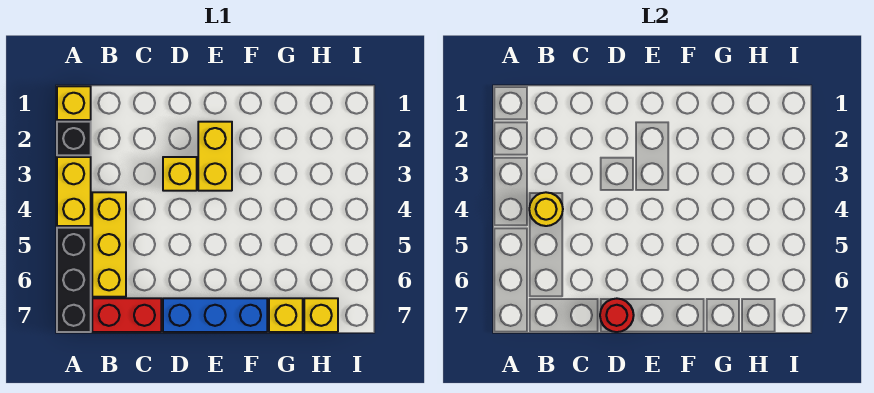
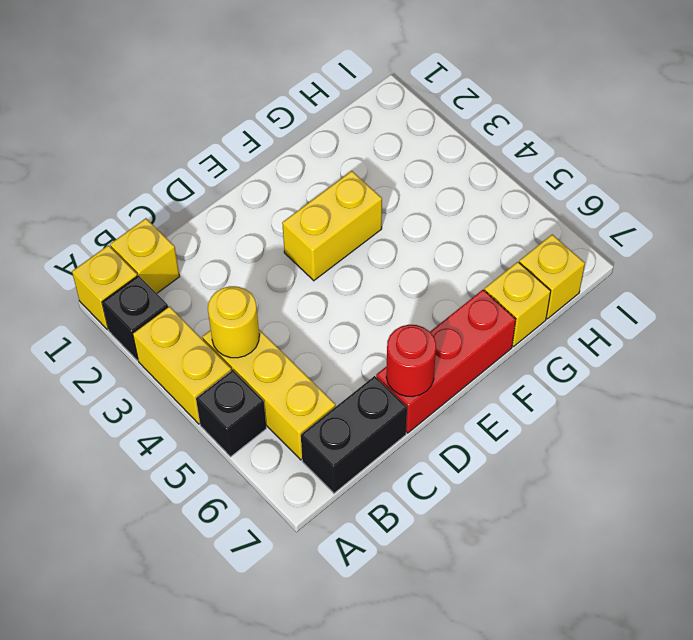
black brick A5:A7 level 1 -> black brick A5 level 1
red brick B7:C7 level 1 -> black brick B7:C7 level 1
yellow brick D3 level 1 -> yellow brick B1 level 1
blue brick D7:F7 level 1 -> red brick D7:F7 level 1
yellow brick E2:E3 level 1 -> yellow brick E3:F3 level 1

